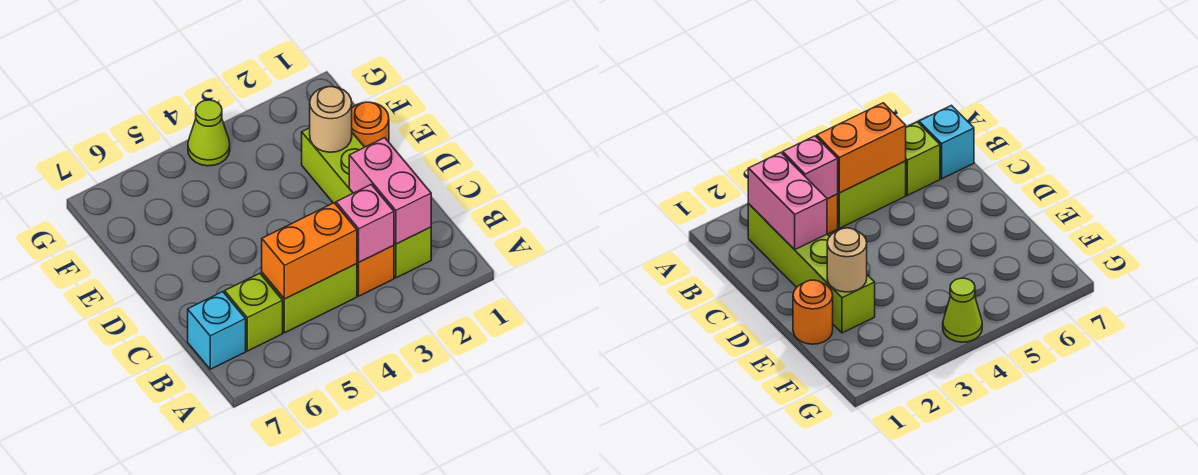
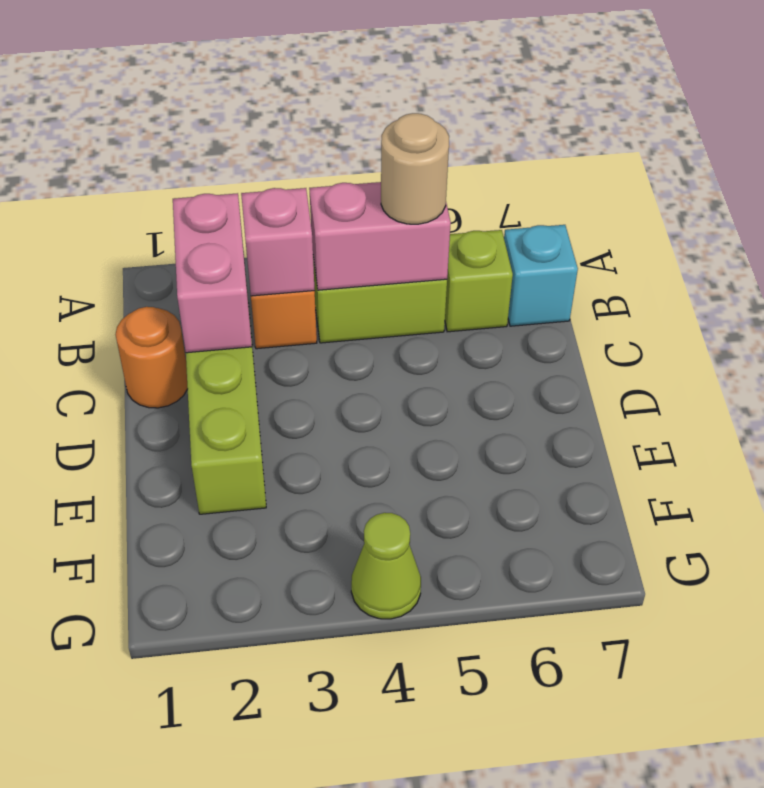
orange brick B4:B5 level 2 -> pink brick B4:B5 level 2
orange round brick E1 level 1 -> orange round brick C1 level 1
tan round brick E2 level 2 -> tan round brick B5 level 3

